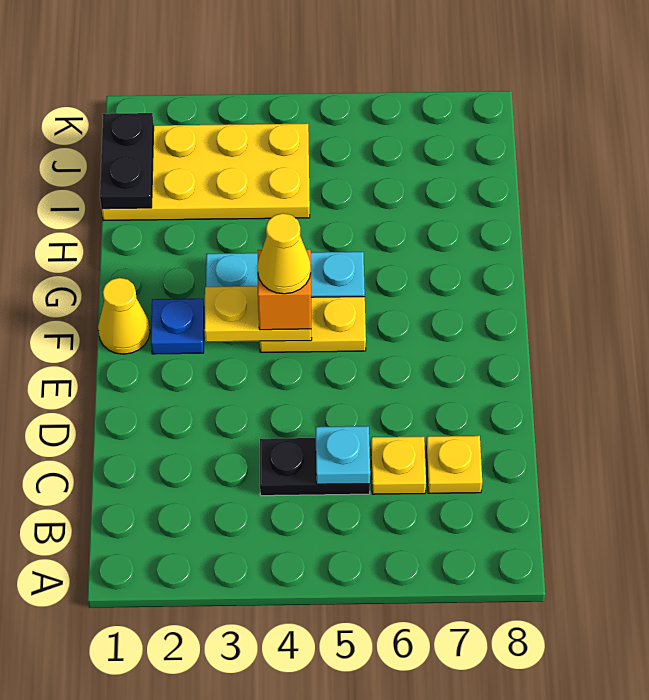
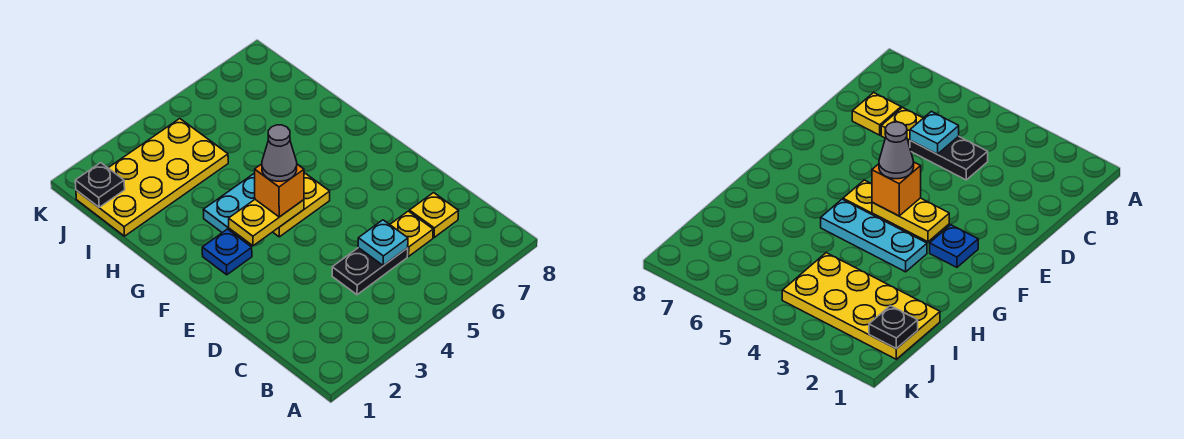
yellow cone F1 level 1 -> none
yellow cone F4 level 4 -> grey cone F4 level 4
black plate I1:J1 level 2 -> black plate J1 level 2

